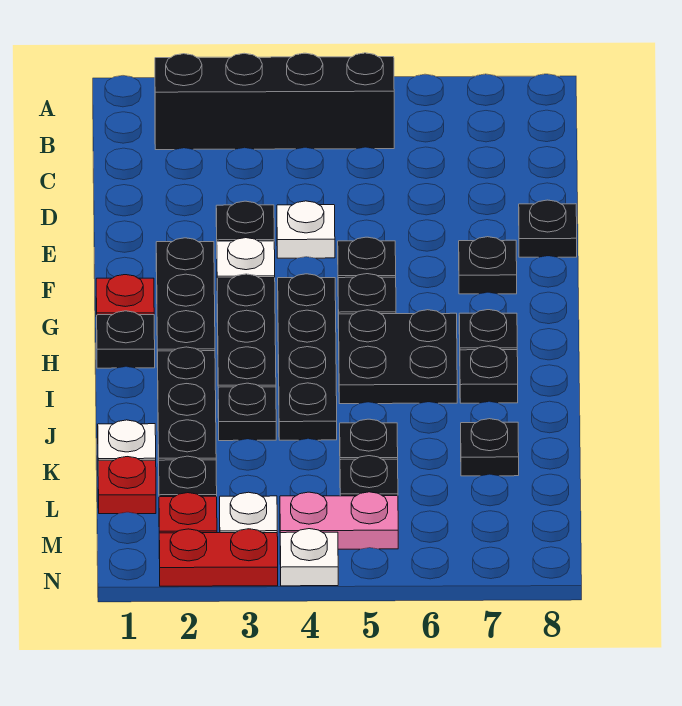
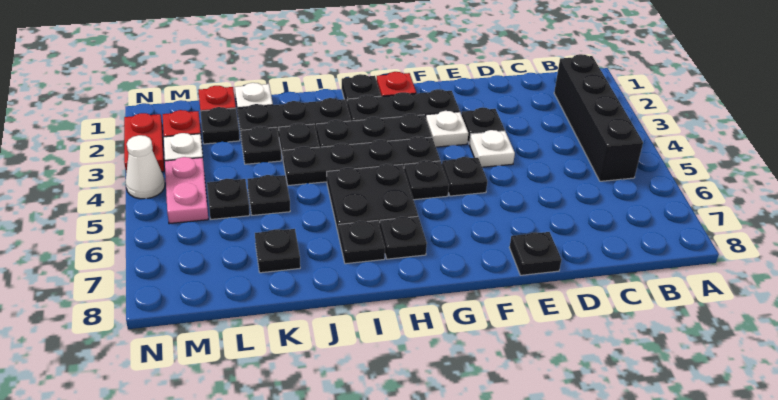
black plate F7 level 1 -> black plate K3 level 1
white plate N4 level 1 -> white cone N4 level 1

